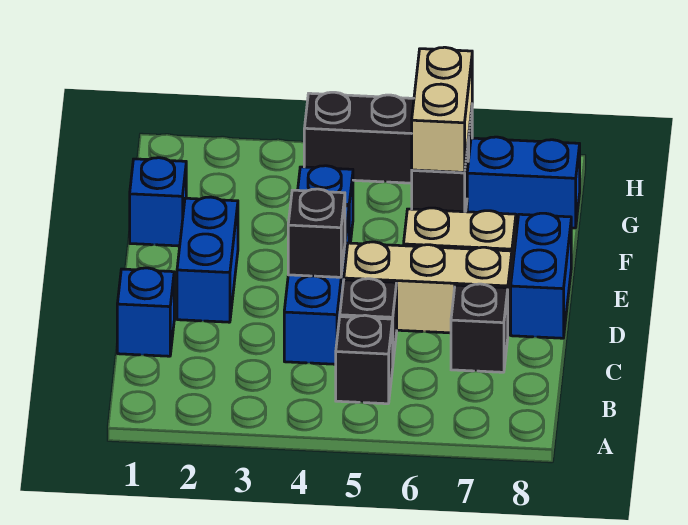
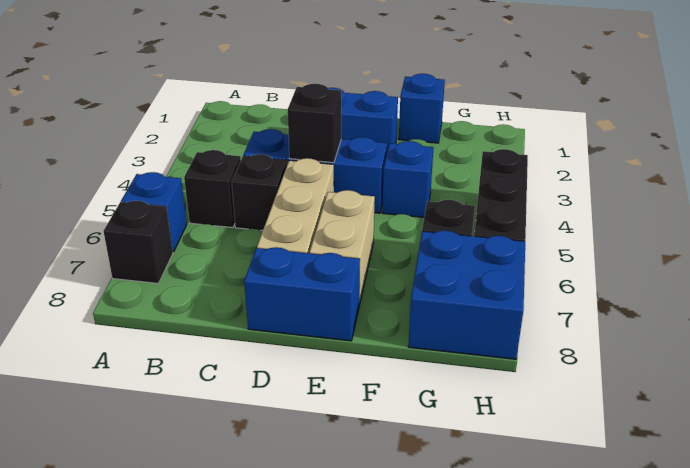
blue brick C1 level 1 -> blue brick A6 level 1
black brick C7 level 1 -> black brick A7 level 1
tan brick G6:H6 level 2 -> none
blue brick G7:G8 level 1 -> blue brick G7:H8 level 1

